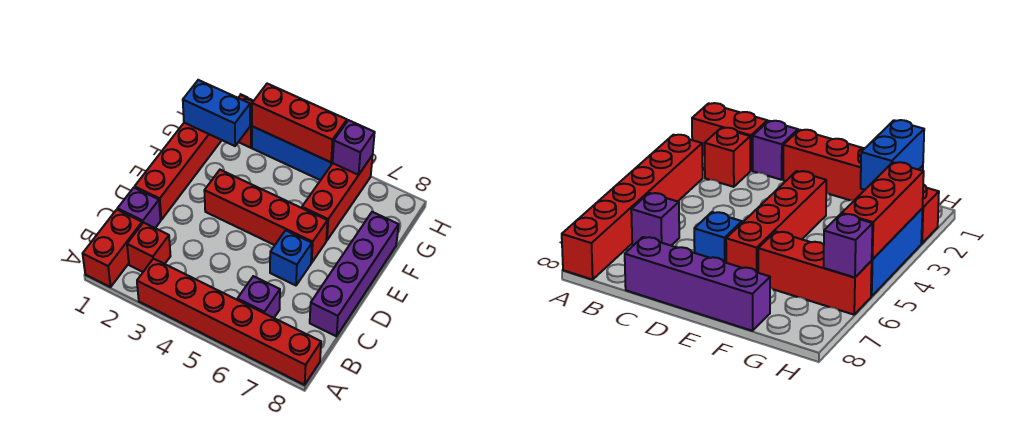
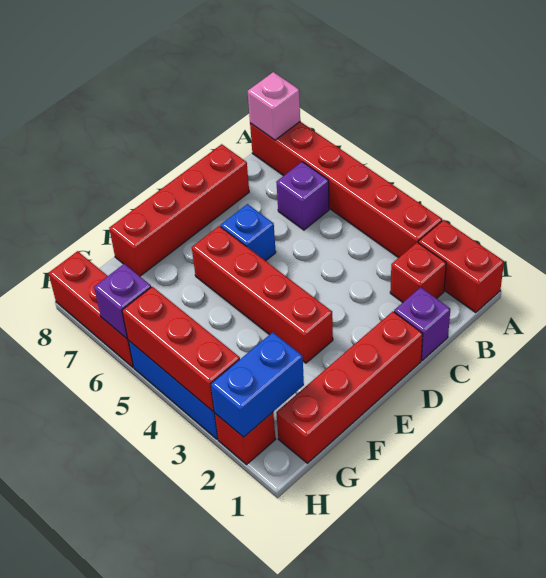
red brick A1:B1 level 1 -> red brick A1:A2 level 1
none -> pink brick A8 level 2
purple brick C8:F8 level 1 -> red brick C8:F8 level 1
red brick F6:H6 level 1 -> red brick H6:H8 level 1
blue brick G1:G2 level 2 -> blue brick G2:H2 level 2

